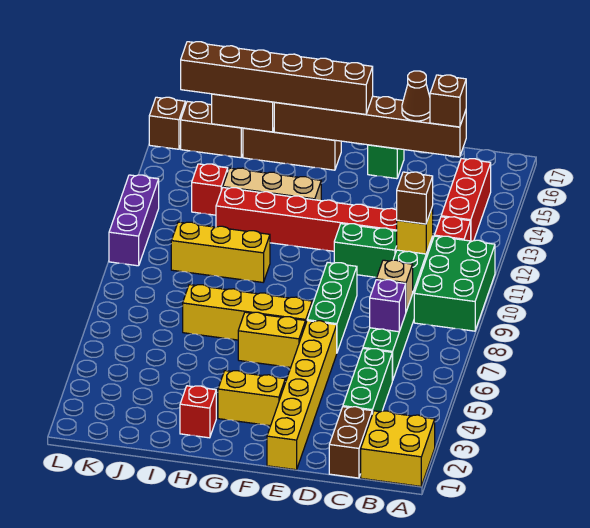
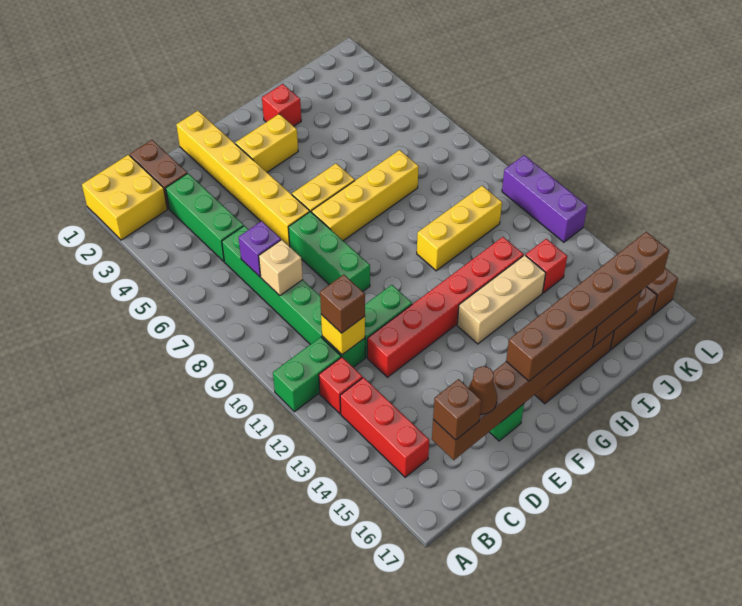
green brick A9:B11 level 1 -> green brick A11:B11 level 1

